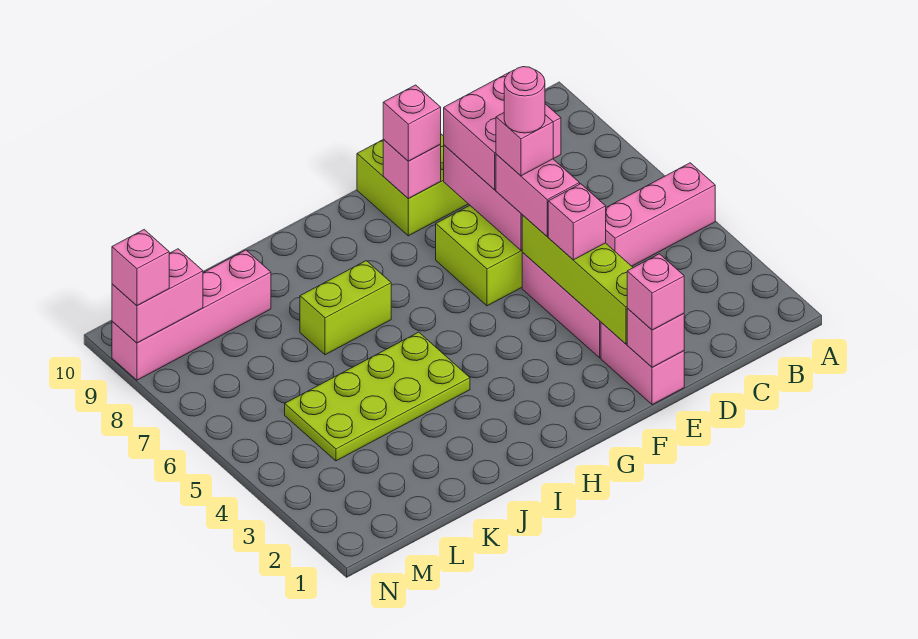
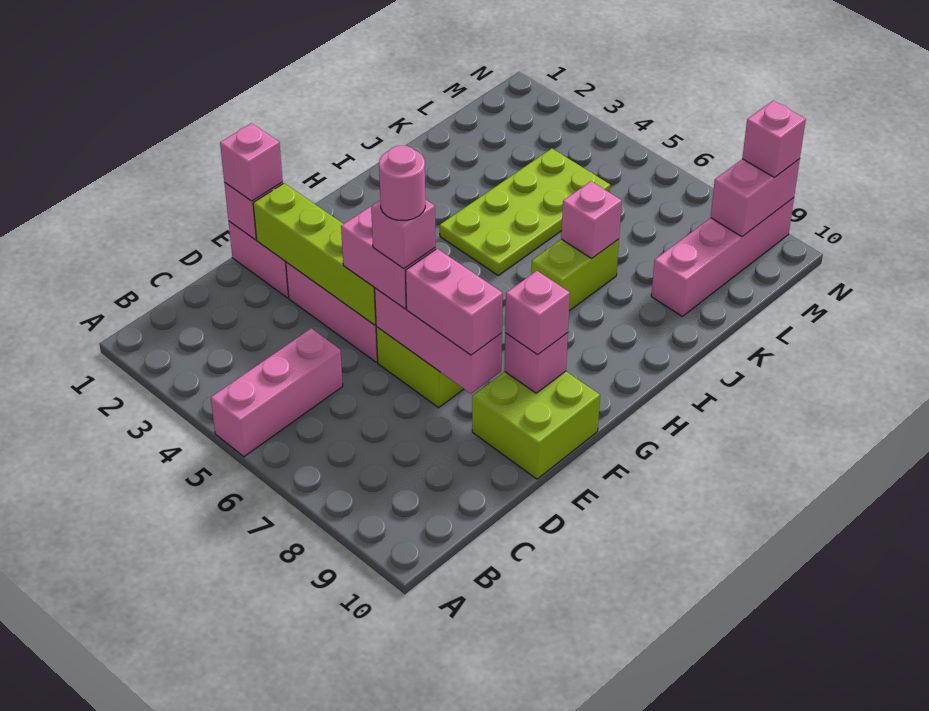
pink brick D7:E8 level 3 -> pink brick E7:E8 level 3
pink brick E4 level 3 -> pink brick J7 level 2

